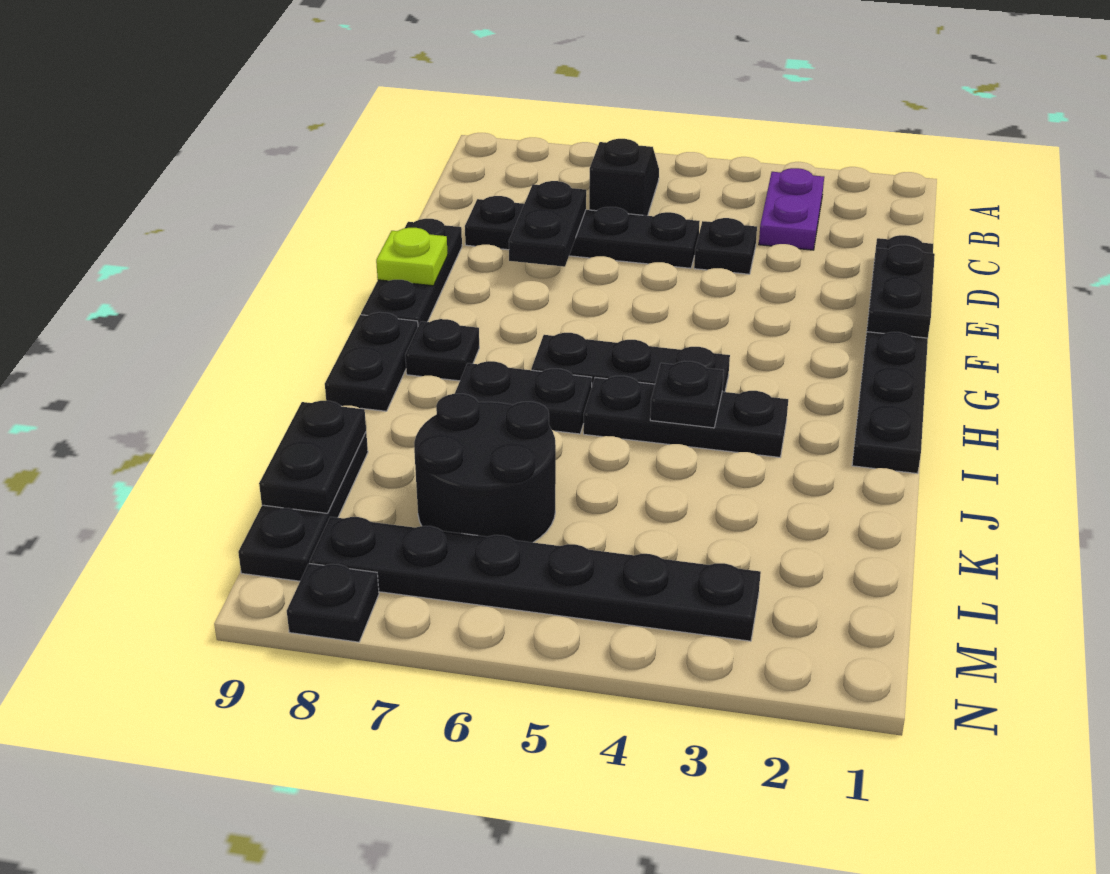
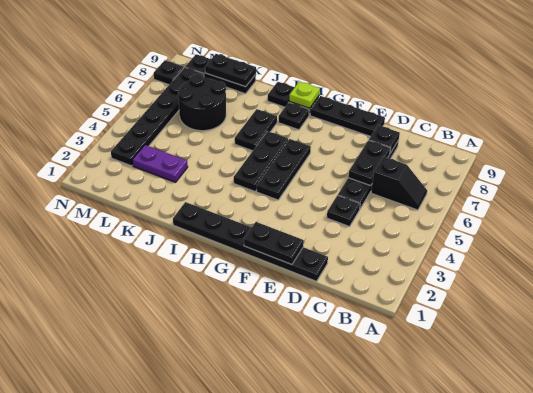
purple plate B3:C3 level 1 -> purple plate K3:L3 level 1
black plate D7:E7 level 2 -> black plate D6:D7 level 2
lime plate F9 level 2 -> lime plate H9 level 2
black plate I3:I5 level 1 -> black plate G4:G6 level 1
black plate I4 level 2 -> black plate D8 level 2

